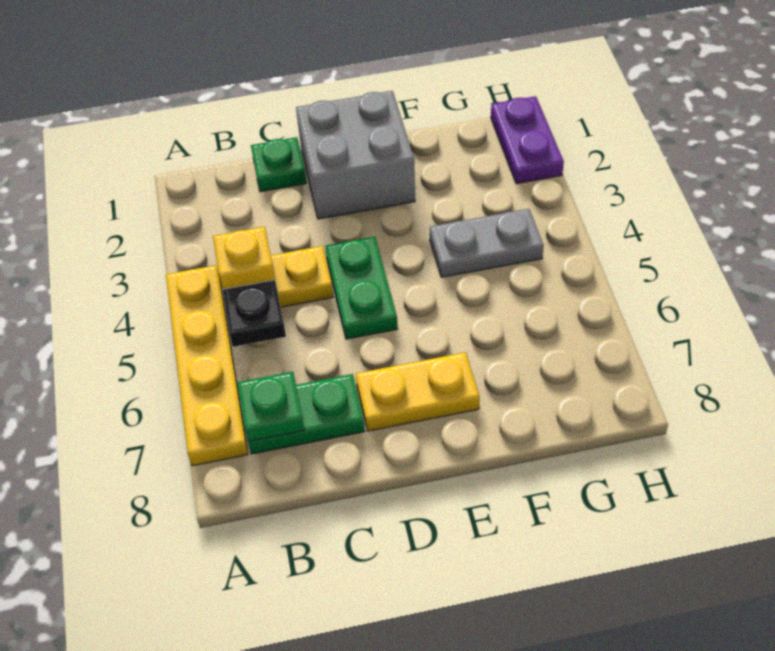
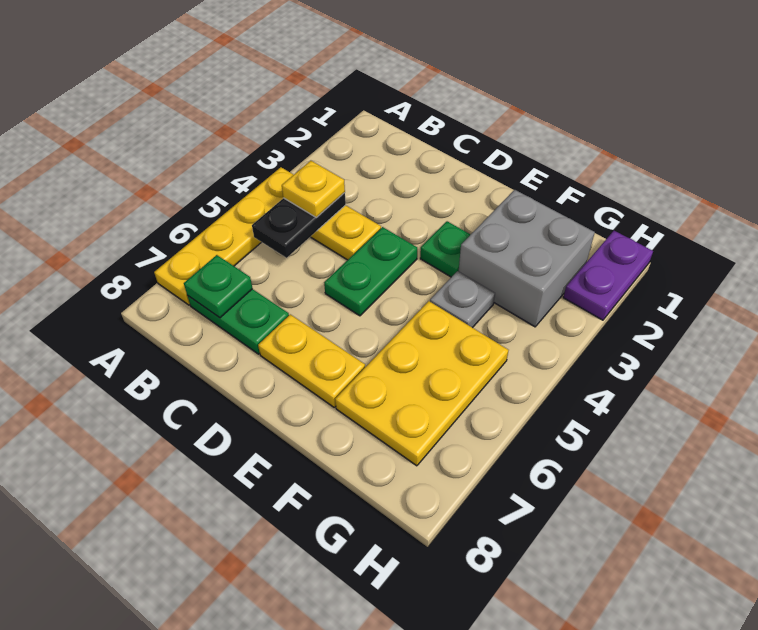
green plate C1 level 1 -> green plate E3 level 1
grey brick D1:E2 level 1 -> grey brick F2:G3 level 1
grey plate F4:G4 level 1 -> grey plate F4 level 1
none -> yellow plate F5:G7 level 1

